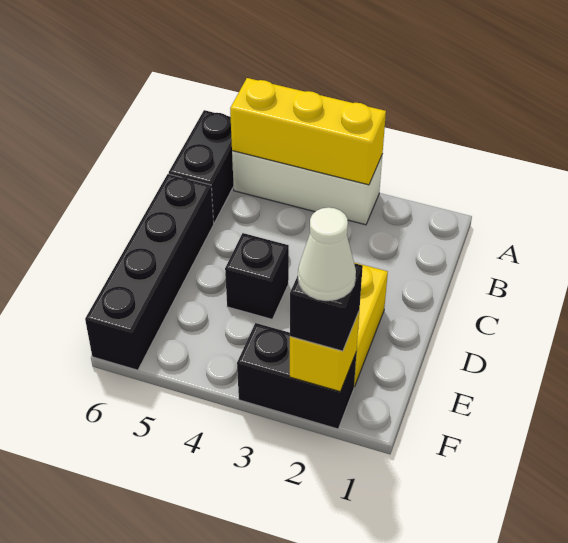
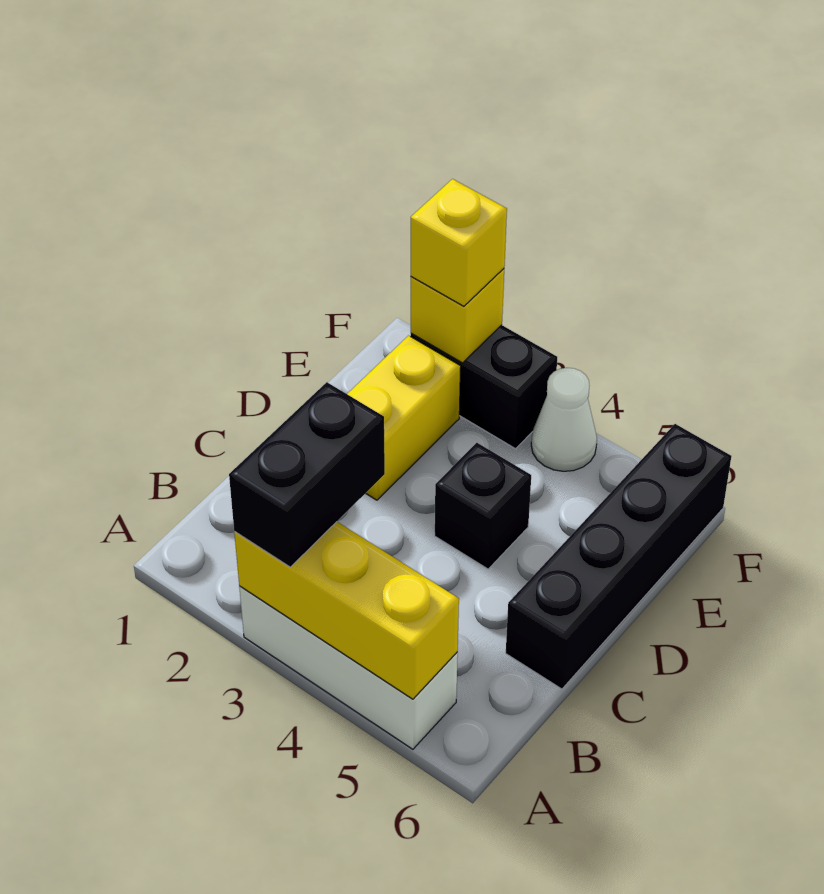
black brick A6:B6 level 1 -> black brick A3:B3 level 3
black brick F2 level 3 -> yellow brick F2 level 3
white cone F2 level 4 -> white cone F4 level 1

